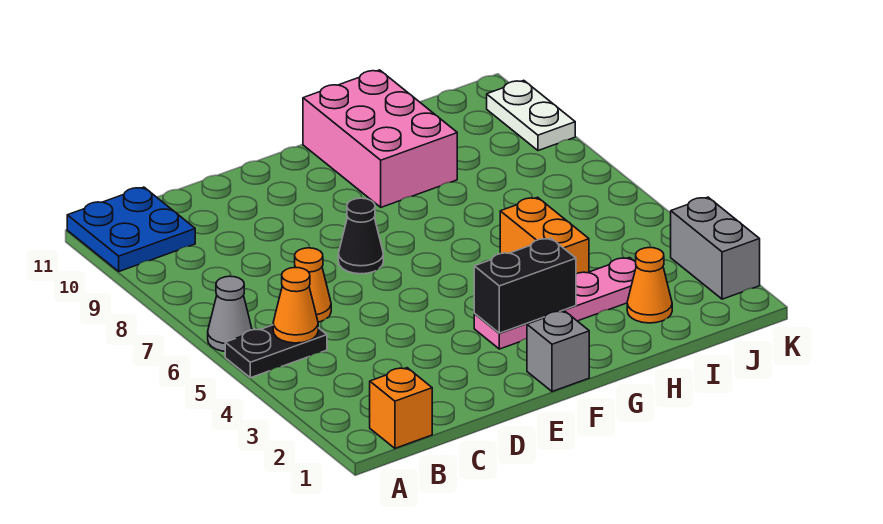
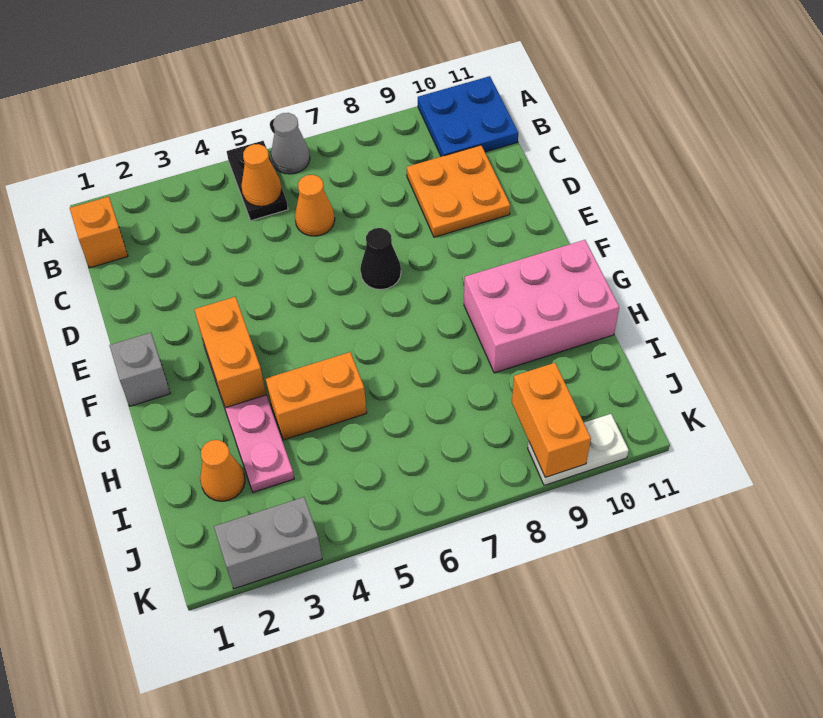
none -> orange plate C9:D10 level 1
black brick F3:G3 level 2 -> orange brick F3:G3 level 2
none -> orange brick J9:K9 level 2

